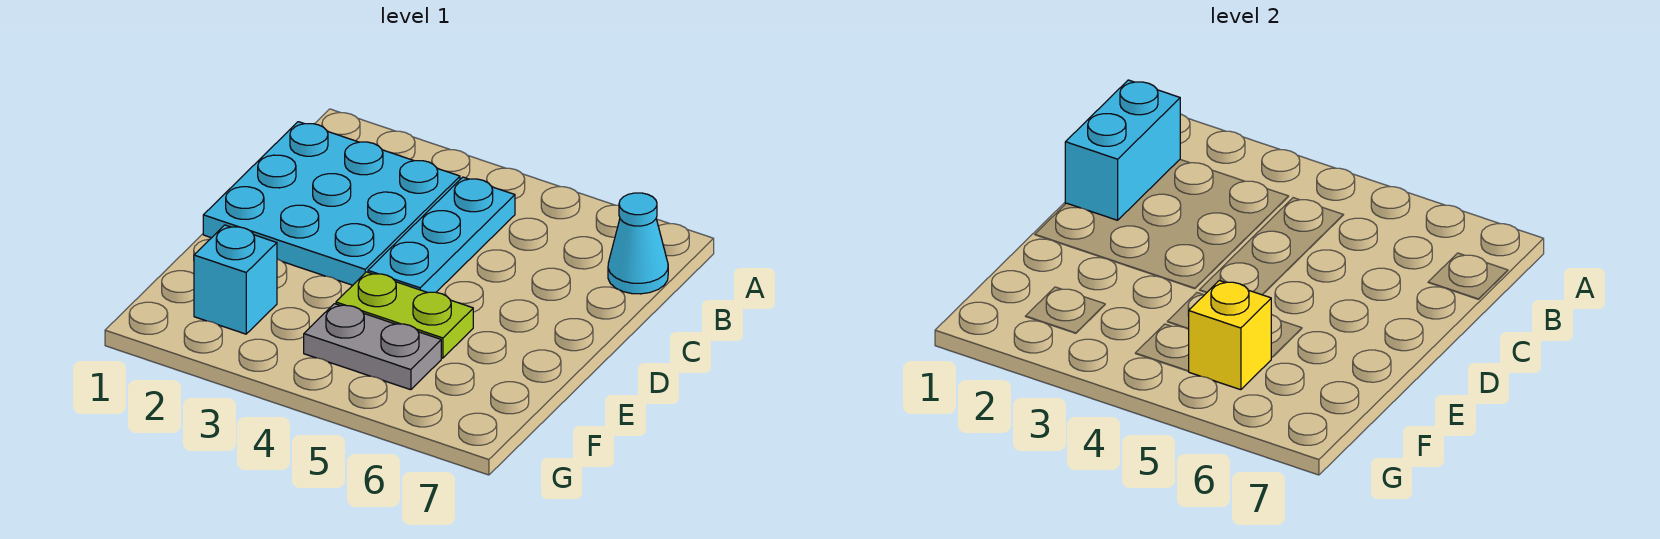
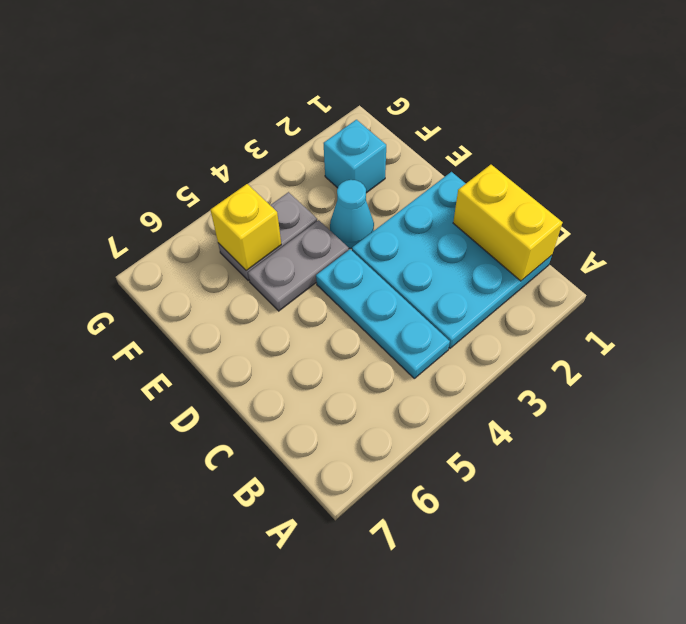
cyan brick B1:C1 level 2 -> yellow brick B1:C1 level 2
cyan cone B7 level 1 -> cyan cone E3 level 1
lime plate E4:E5 level 1 -> grey plate E4:E5 level 1

